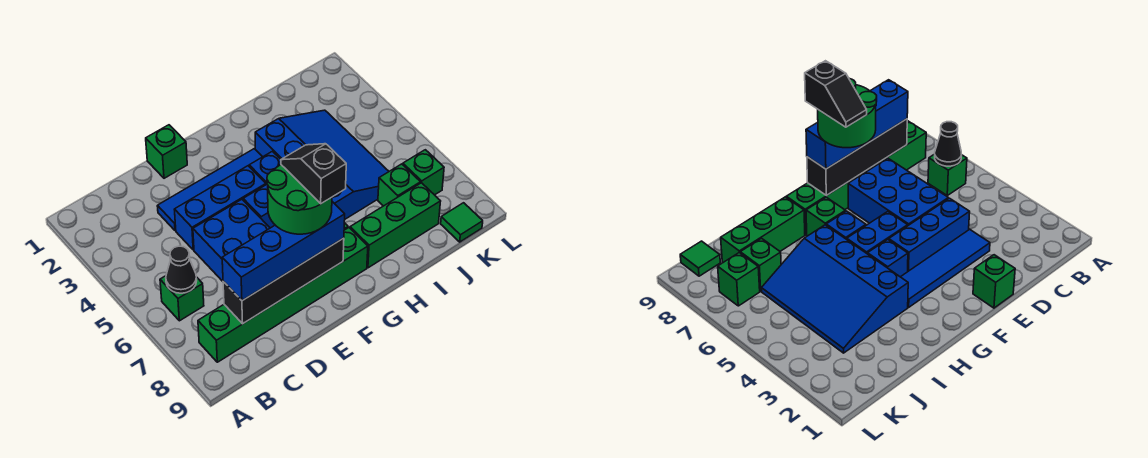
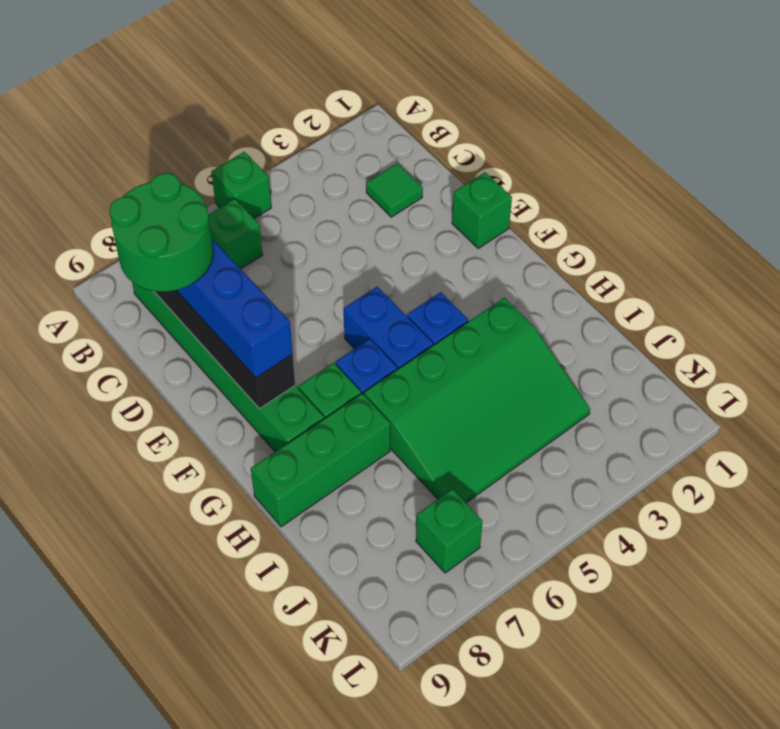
black cone B6 level 2 -> none
blue tile D3:G3 level 1 -> none
blue brick D4:F4 level 1 -> none
blue brick D5:E7 level 1 -> none
green round brick E7:F8 level 4 -> green round brick C8:D9 level 4
black slope F7:F8 level 5 top 8 -> none
blue slope H3:J6 level 1 top H -> green slope H3:J6 level 1 top H
green brick H8:J8 level 1 -> green brick H7:H9 level 1
green brick J7 level 1 -> green brick A5 level 1
green tile K9 level 1 -> green tile C2 level 1

